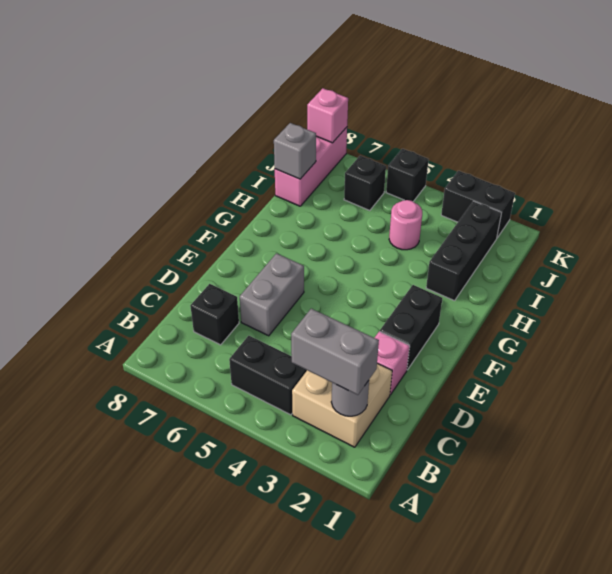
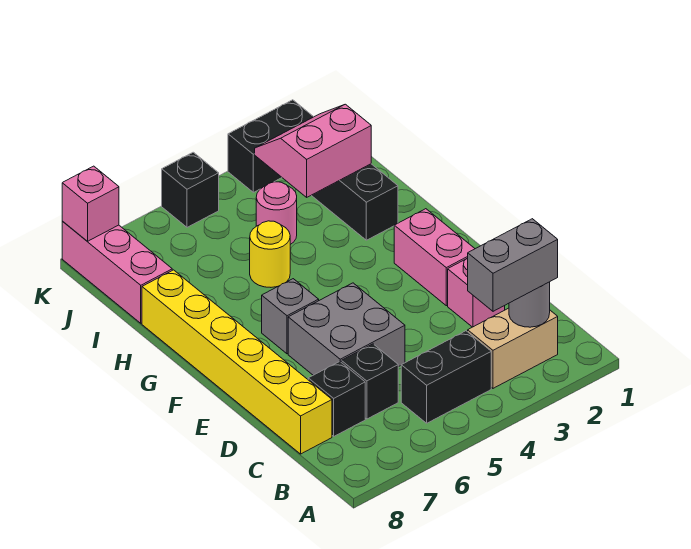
tan brick B2:C3 level 1 -> tan brick B2:B3 level 1
none -> yellow brick C8:H8 level 1
grey brick D6:E6 level 1 -> grey brick D5:E6 level 1
black brick E2:F2 level 1 -> pink brick E2:F2 level 1
none -> yellow round brick H5 level 1
none -> pink slope I2:J3 level 2 top I
grey brick I8 level 2 -> grey brick F6 level 1
black brick J6 level 1 -> black brick C6 level 1

